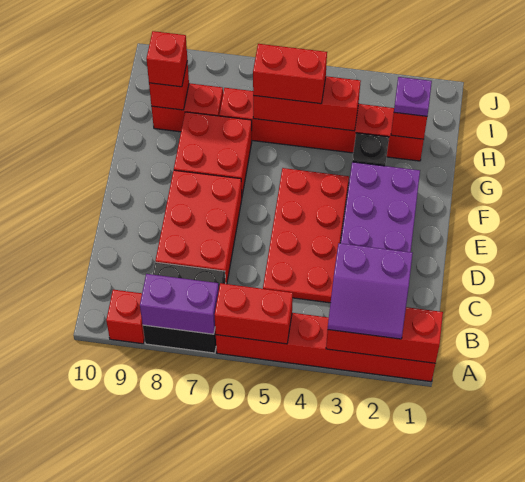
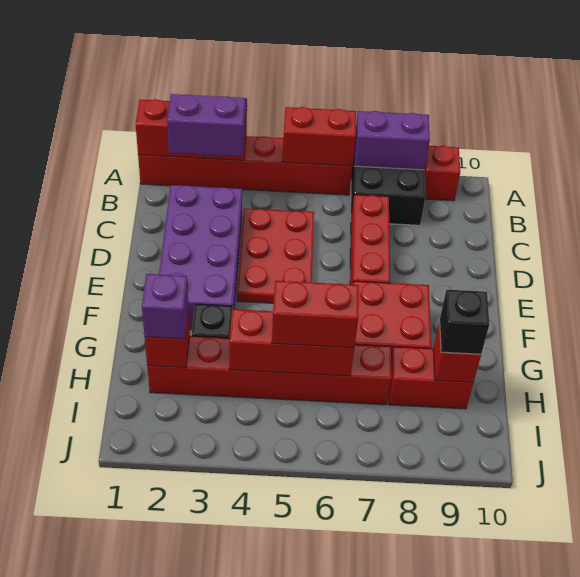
red plate C4:F5 level 1 -> red plate C4:E5 level 1
red brick C7:E8 level 1 -> red brick C7:E7 level 1
purple plate H2 level 3 -> purple brick H2 level 3
red brick H9 level 3 -> black brick H9 level 3

